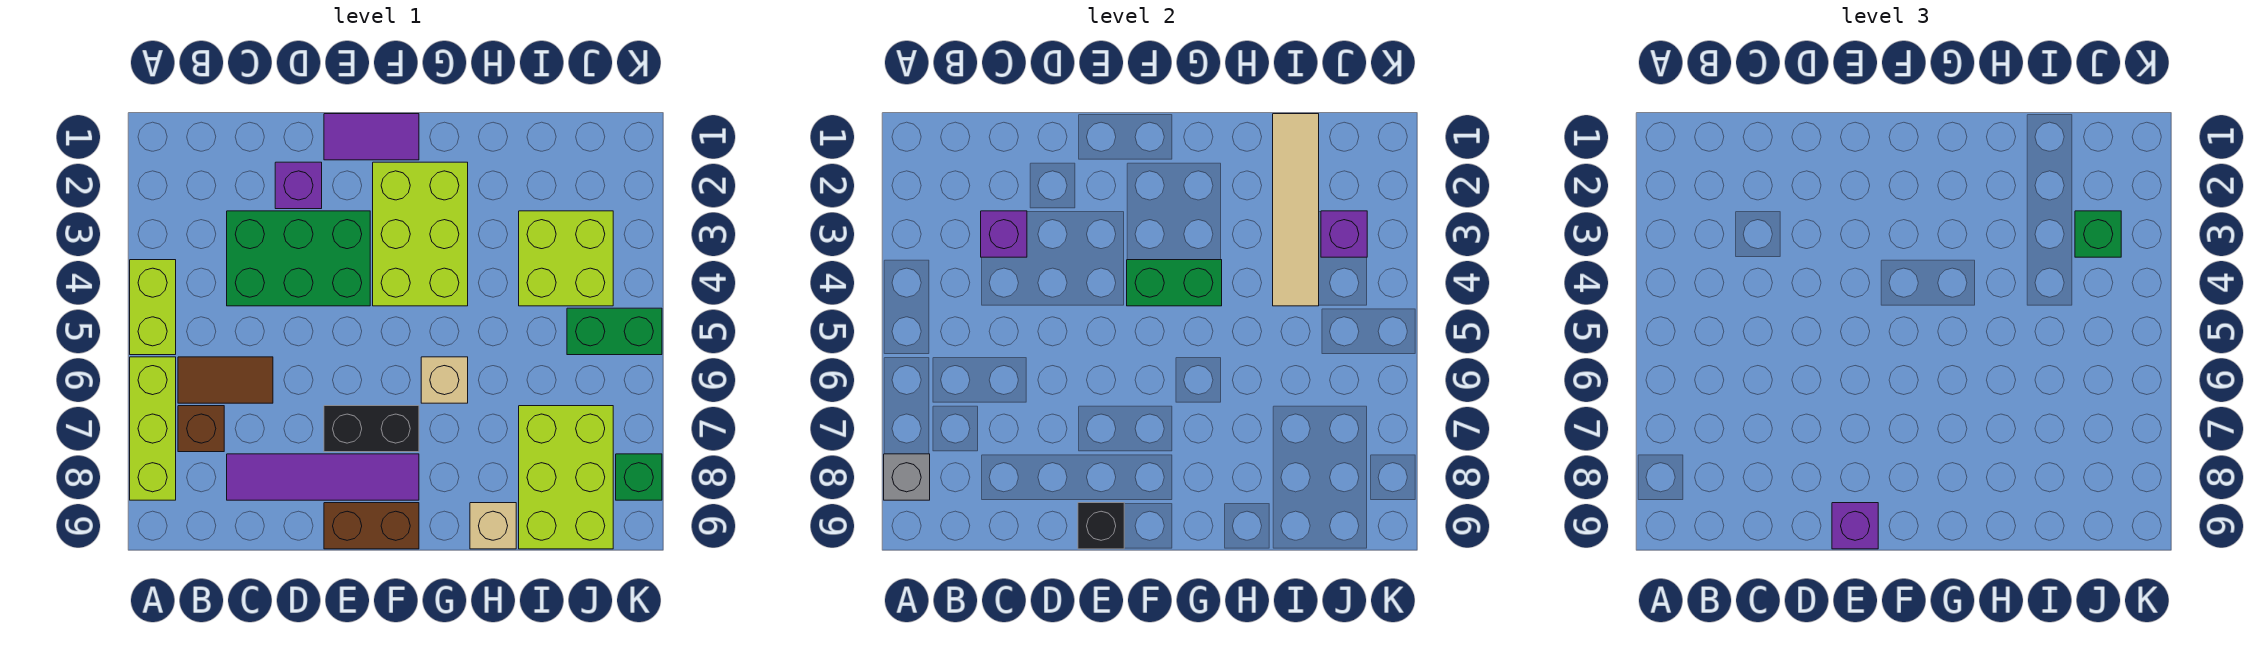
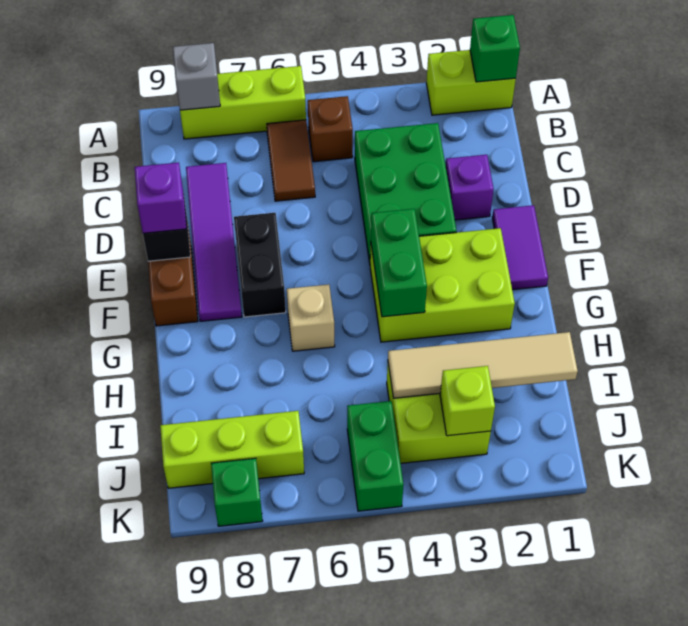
lime brick A4:A5 level 1 -> lime brick A1:A2 level 1
brown brick B7 level 1 -> brown brick B5 level 1
purple brick C3 level 2 -> none
tan brick H9 level 1 -> none
lime brick I7:J9 level 1 -> lime brick J7:J9 level 1
purple brick J3 level 2 -> lime brick J3 level 2
green brick J3 level 3 -> green brick A1 level 2

